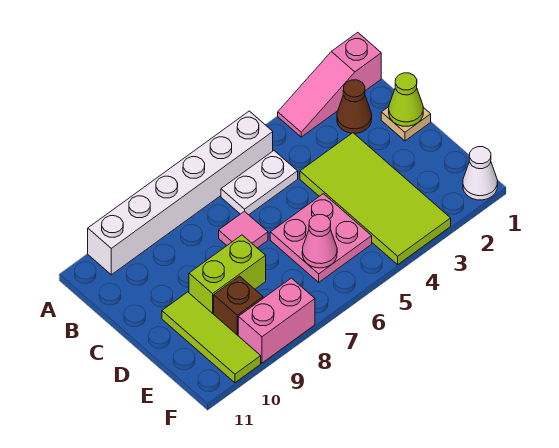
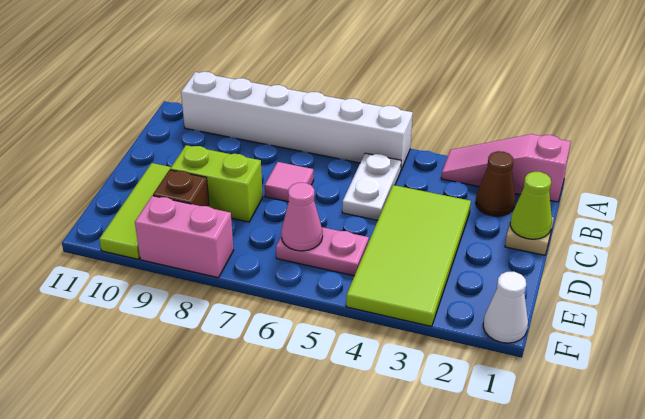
white plate B5:B6 level 1 -> white plate B5:C5 level 1
pink plate D5:E6 level 1 -> pink plate E5:E6 level 1

